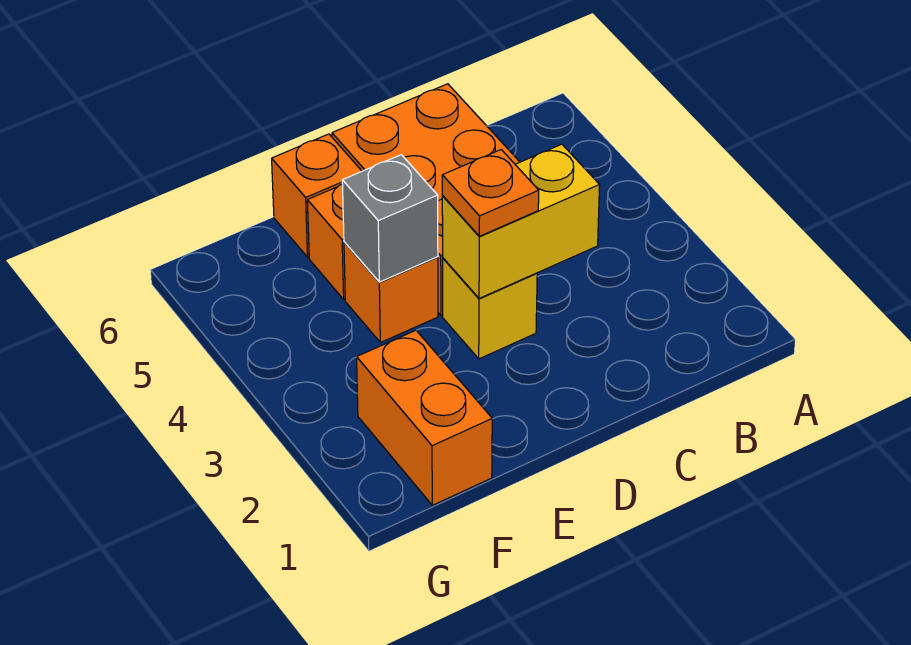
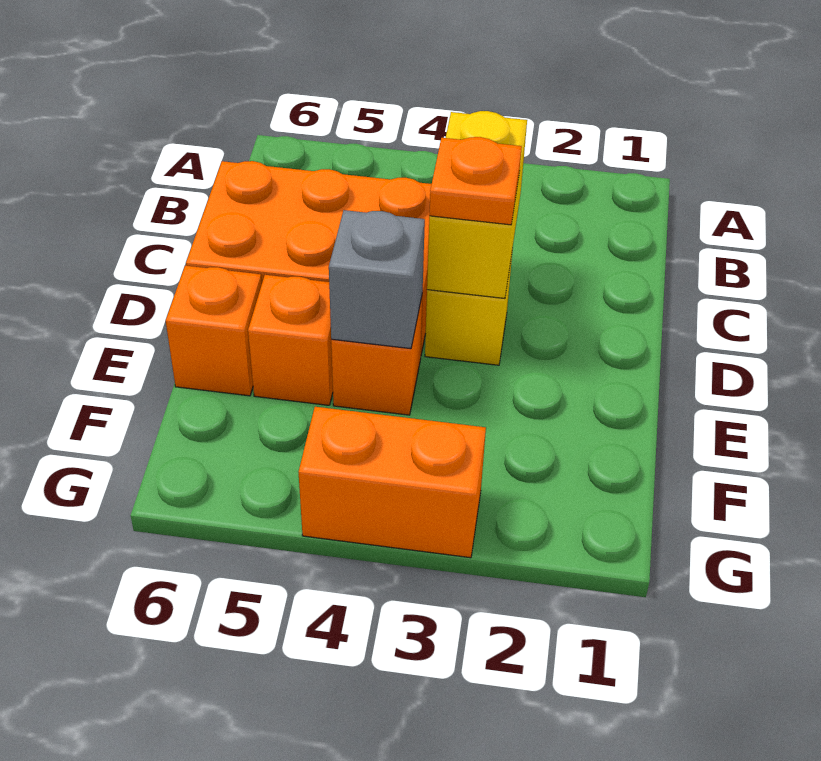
orange brick F1:F2 level 1 -> orange brick G3:G4 level 1

